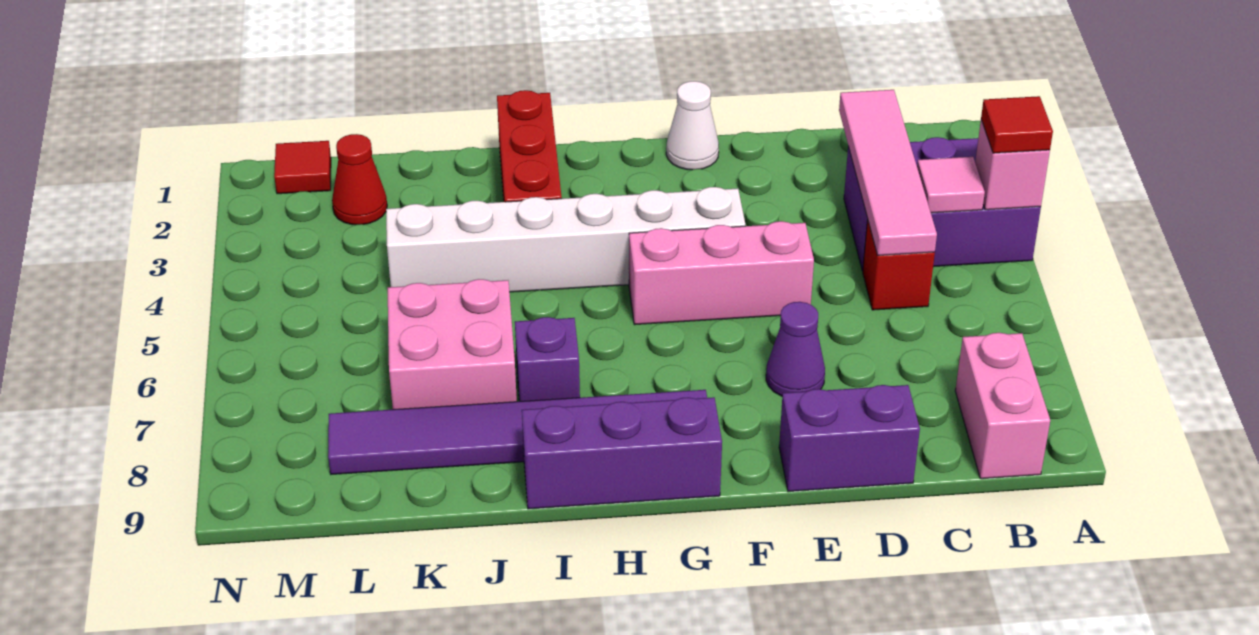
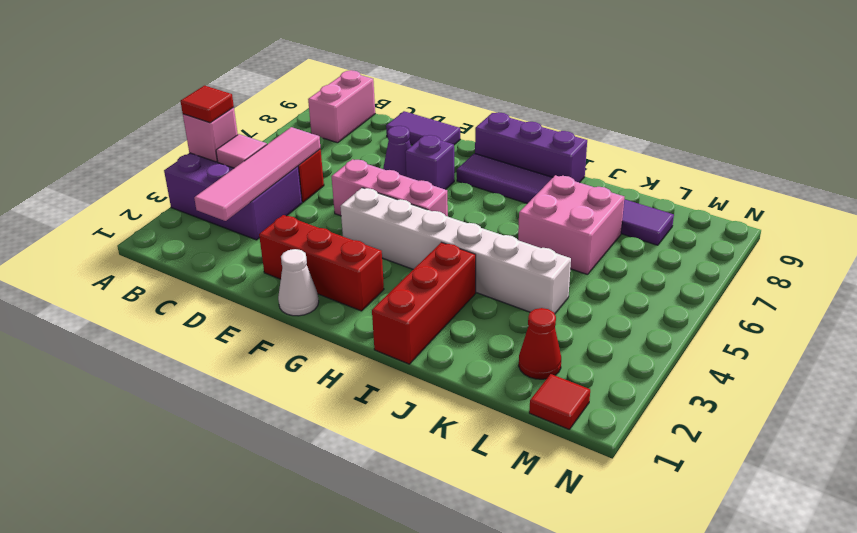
purple brick D9:E9 level 1 -> purple tile D9:E9 level 1
none -> red brick E2:G2 level 1
purple brick I7 level 1 -> purple brick F7 level 1

